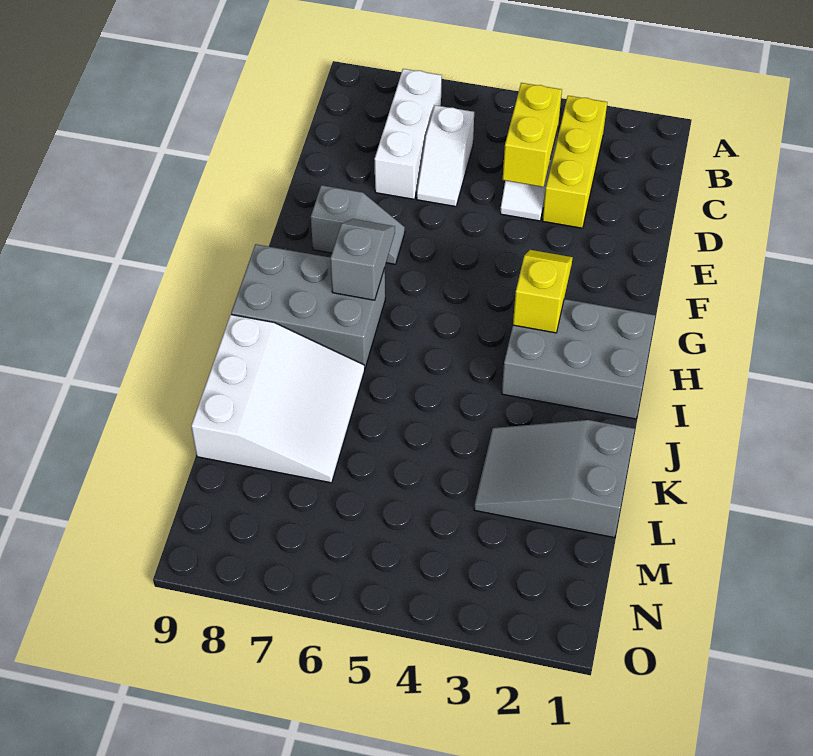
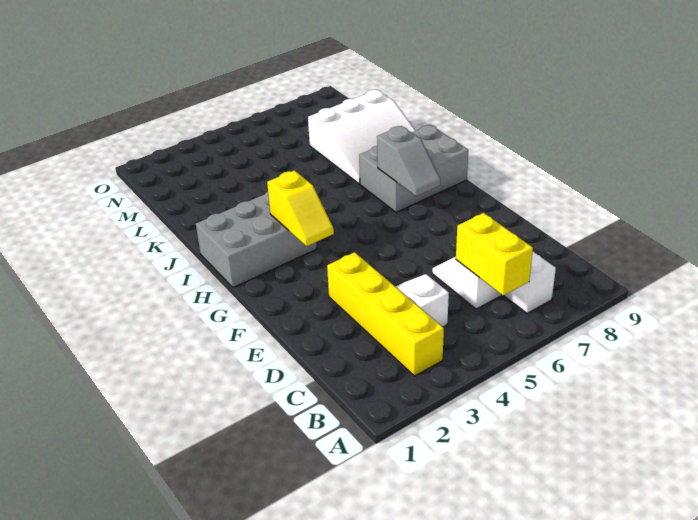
yellow brick B3:D3 level 1 -> yellow brick B3:E3 level 1
yellow brick C4:D4 level 2 -> yellow brick B6:C6 level 2
grey slope F7:F8 level 1 top 8 -> none
white slope J7:L9 level 1 top 9 -> white slope J7:L9 level 1 top L
grey slope K1:L3 level 1 top 1 -> none

